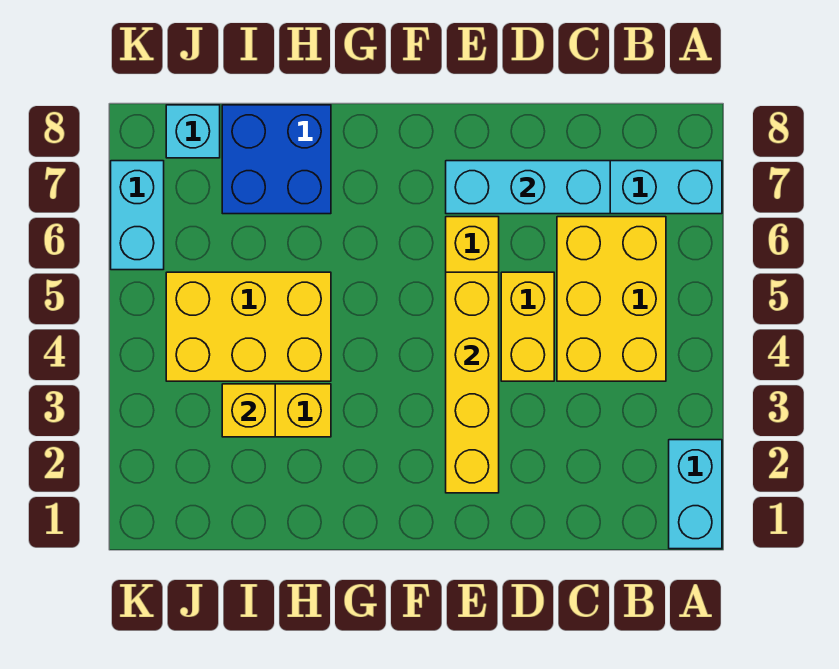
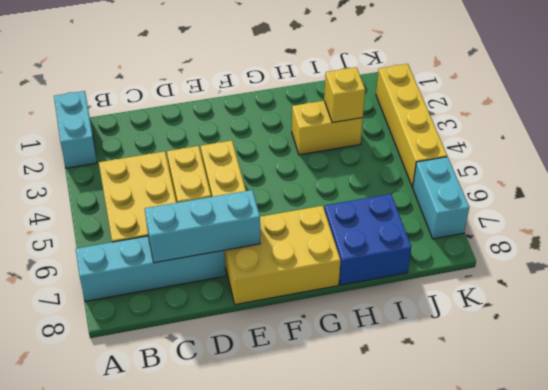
yellow brick E2:E5 level 2 -> yellow brick K2:K5 level 1
yellow brick H4:J5 level 1 -> yellow brick E7:G8 level 1
cyan brick J8 level 1 -> none

